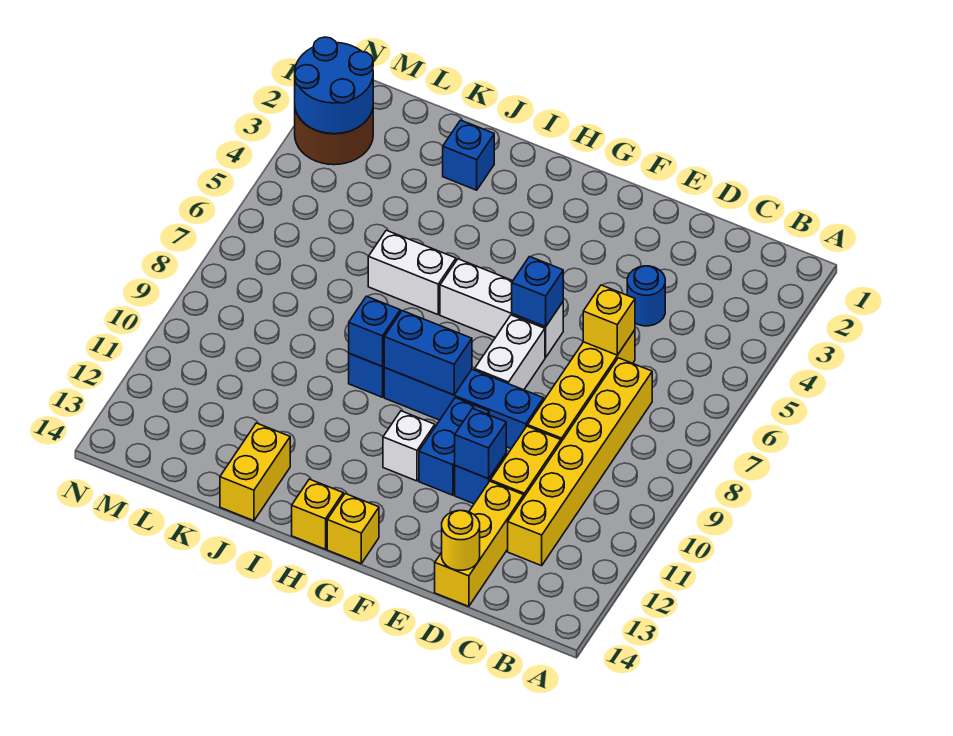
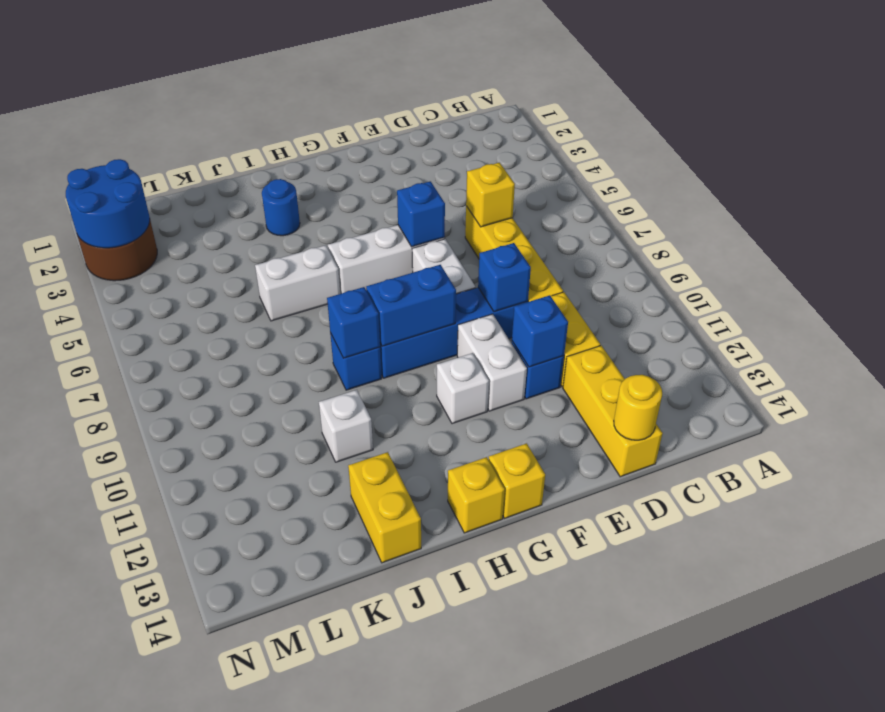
yellow brick C7:C12 level 1 -> none
blue round brick D4 level 1 -> blue round brick I3 level 1
blue brick F10:F11 level 1 -> white brick F10:F11 level 1
blue brick J2 level 1 -> blue brick E9 level 2
none -> white brick J11 level 1

